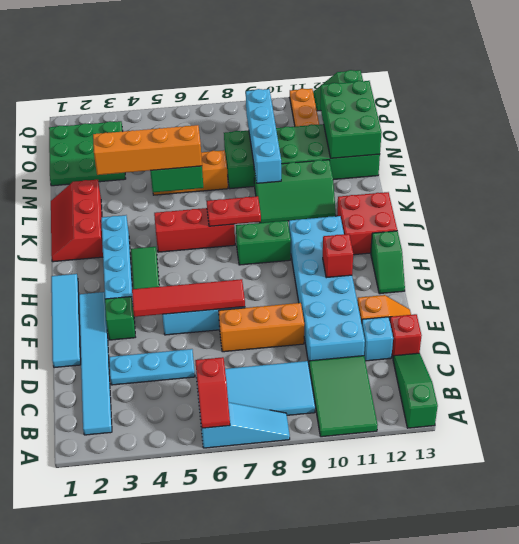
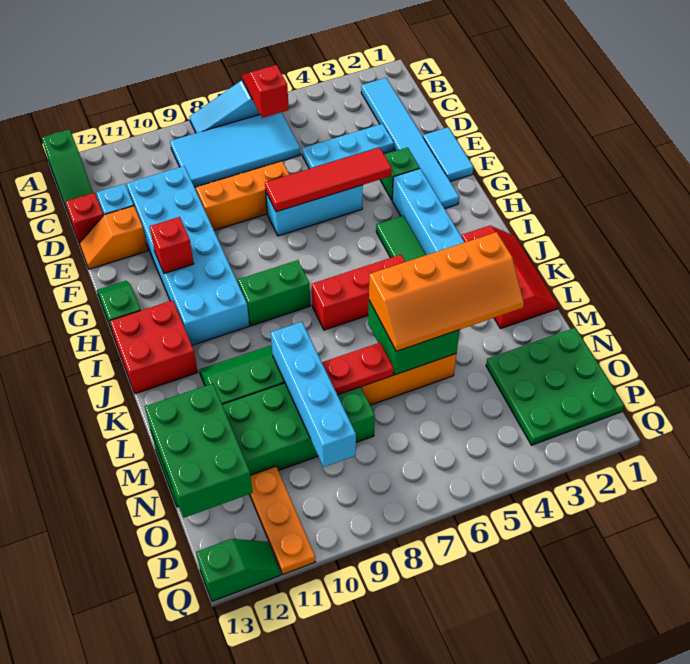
green tile A10:C11 level 1 -> none
cyan tile E1:H1 level 1 -> cyan tile E1:F1 level 1
red plate J7:J8 level 2 -> red plate M7:M8 level 2

